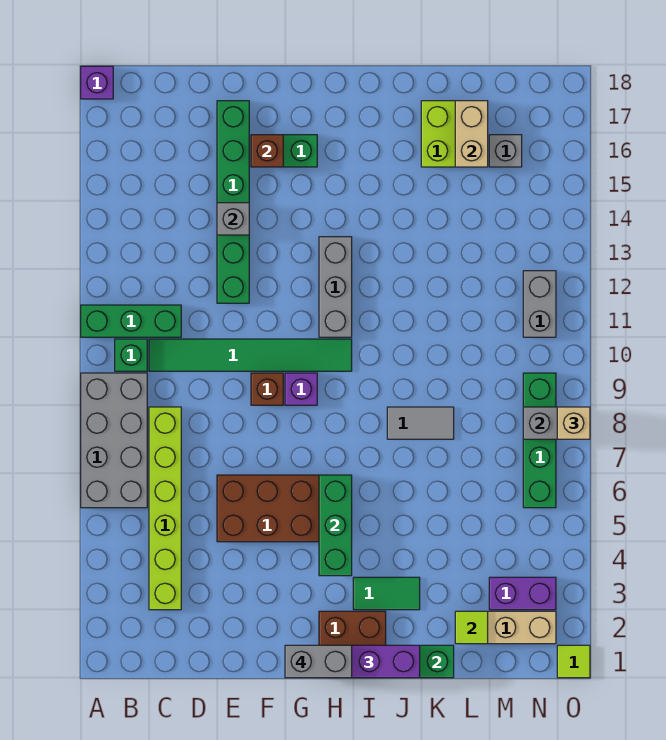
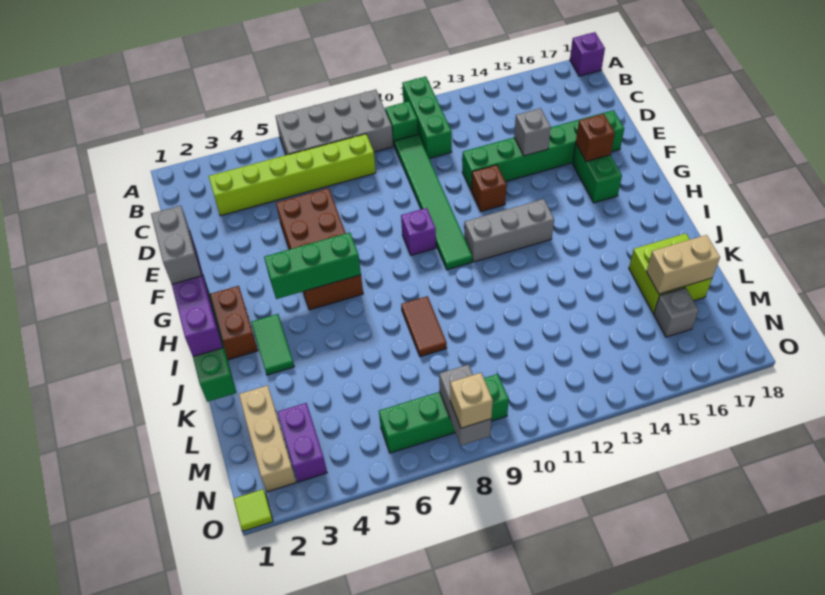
brown brick F9 level 1 -> brown brick F12 level 1
grey tile J8:K8 level 1 -> brown tile J8:K8 level 1
lime tile L2 level 2 -> none
grey brick N11:N12 level 1 -> none

